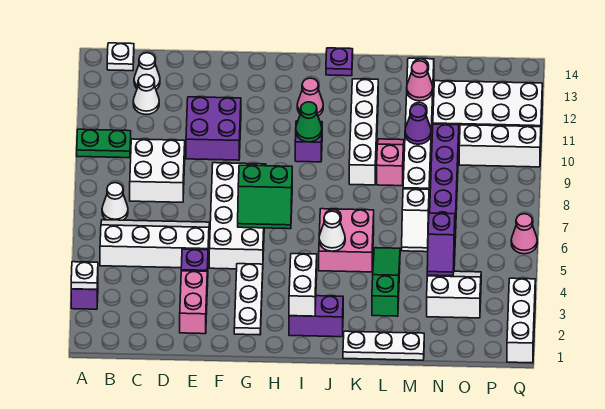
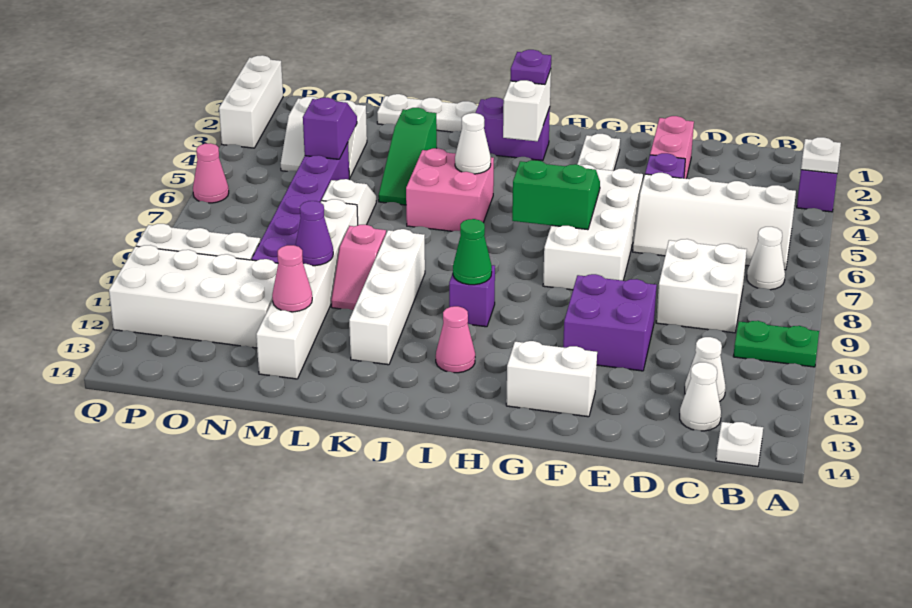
none -> white brick F13:G13 level 1
purple plate J14 level 1 -> purple plate I2 level 3

